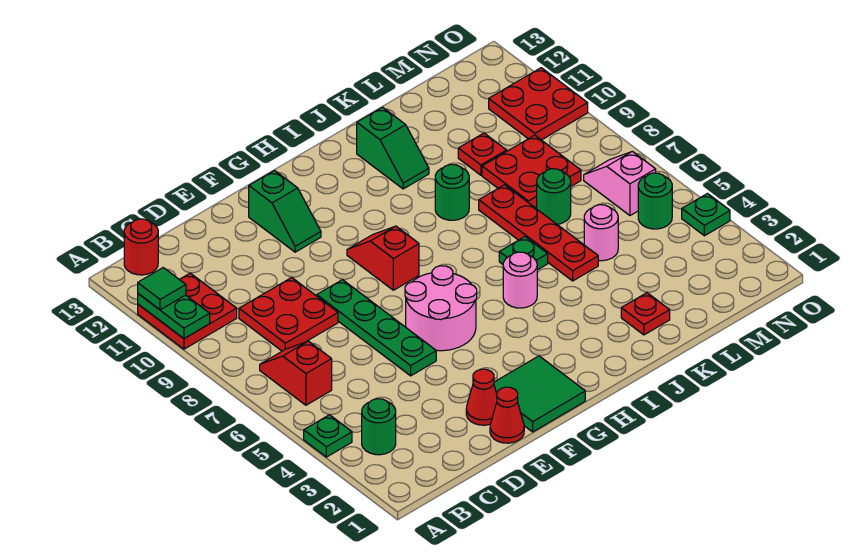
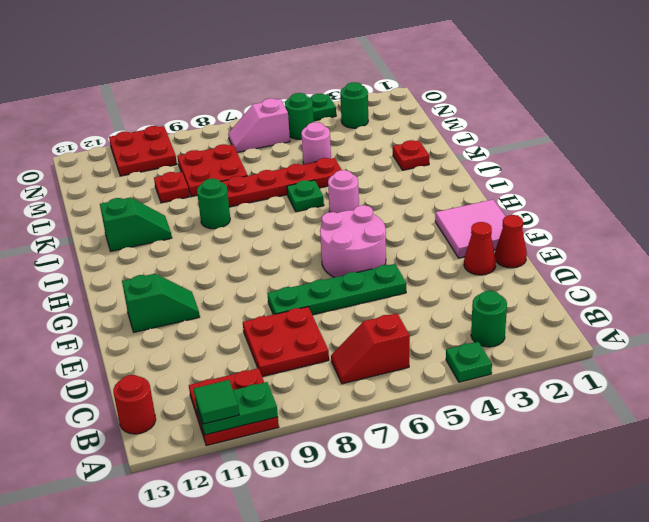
green tile F1:G2 level 1 -> pink tile F1:G2 level 1
red slope G8:G9 level 1 top 8 -> none
green round brick L7 level 1 -> green round brick N3 level 1

